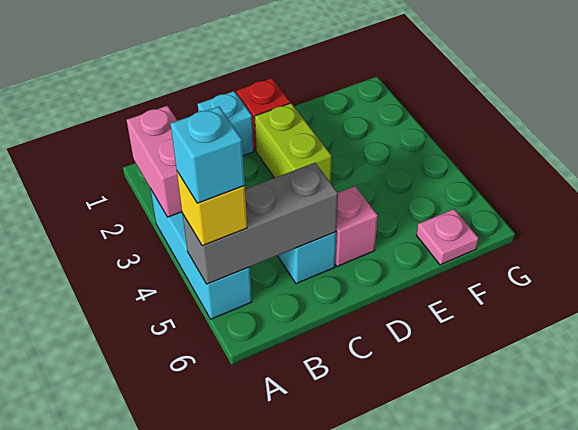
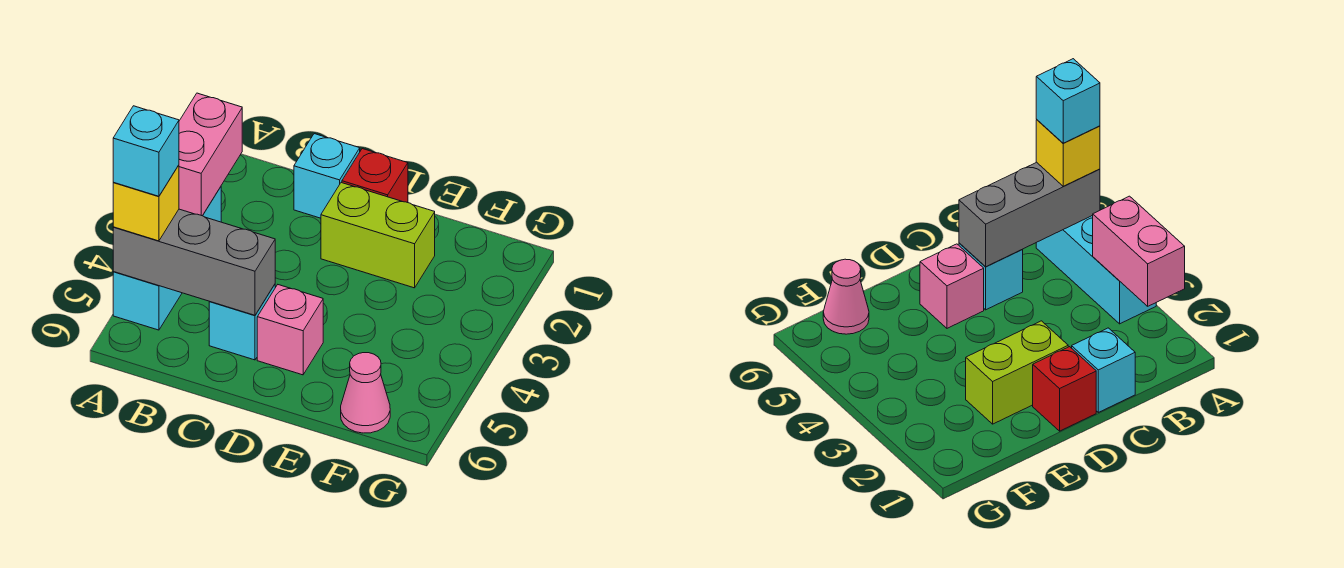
lime brick D2:D3 level 1 -> lime brick D2:E2 level 1
pink plate F6 level 1 -> pink cone F6 level 1

